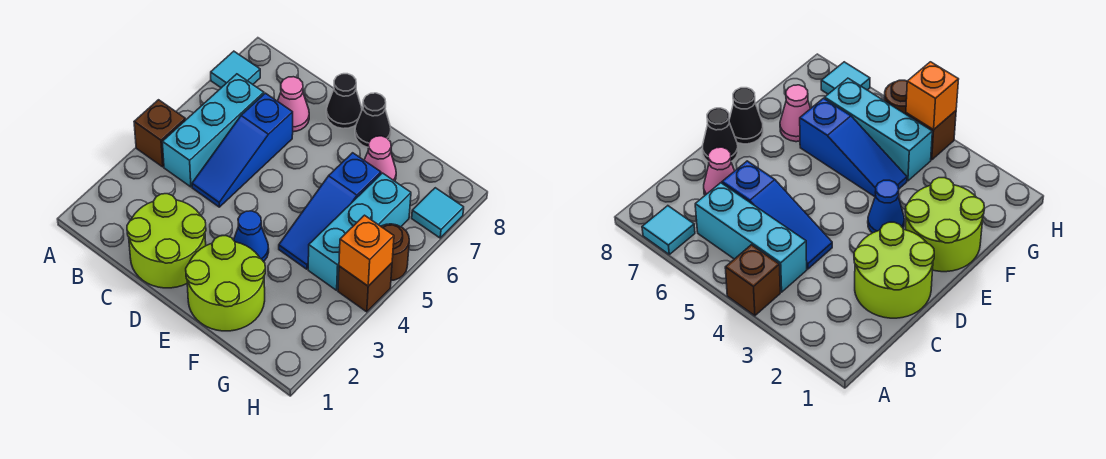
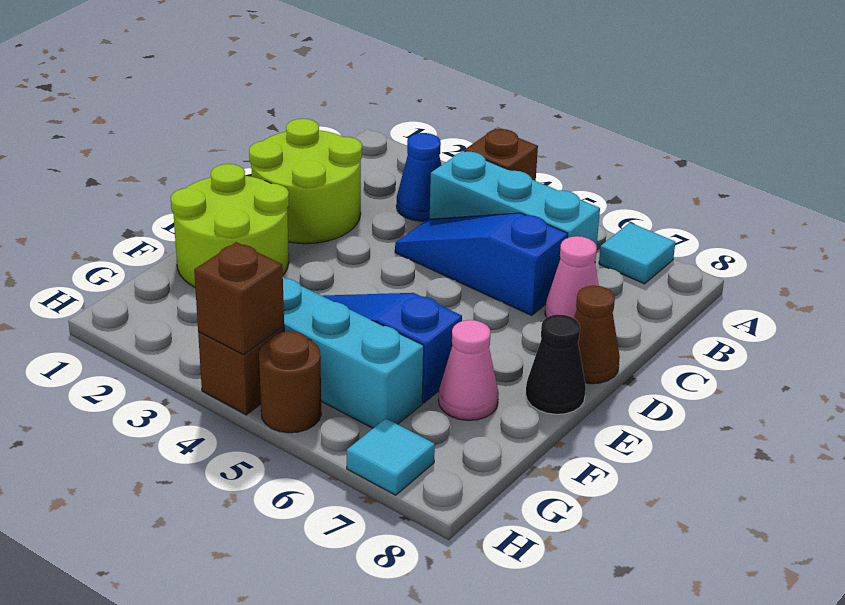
black cone D8 level 1 -> brown cone D8 level 1
blue cone E3 level 1 -> blue cone B3 level 1
orange brick H4 level 2 -> brown brick H4 level 2

